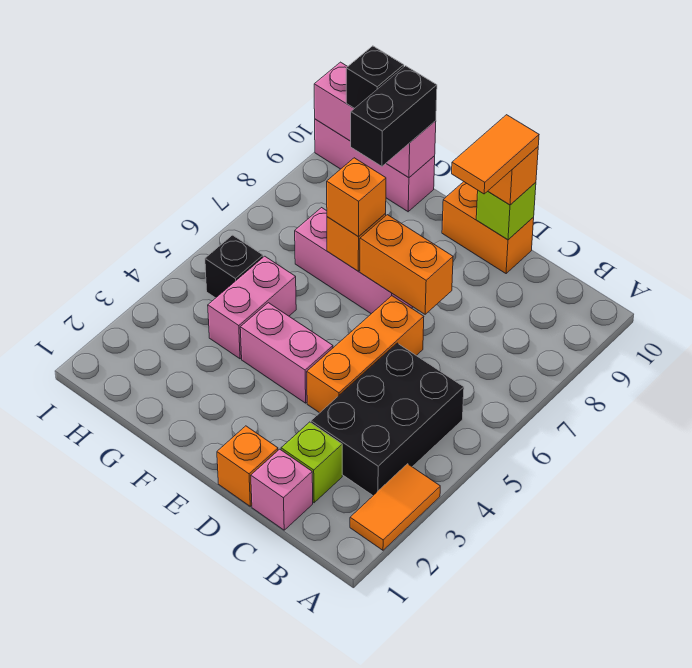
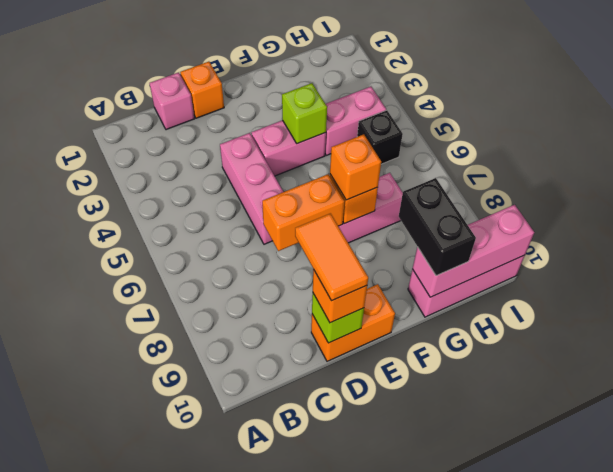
orange tile A2:A3 level 1 -> none
black brick B3:C5 level 1 -> none
lime brick C2 level 1 -> lime brick F4 level 2
orange brick D4:D6 level 1 -> pink brick D4:D6 level 1
pink brick G4:G5 level 1 -> pink brick G4:H4 level 1
black brick H10 level 3 -> none

